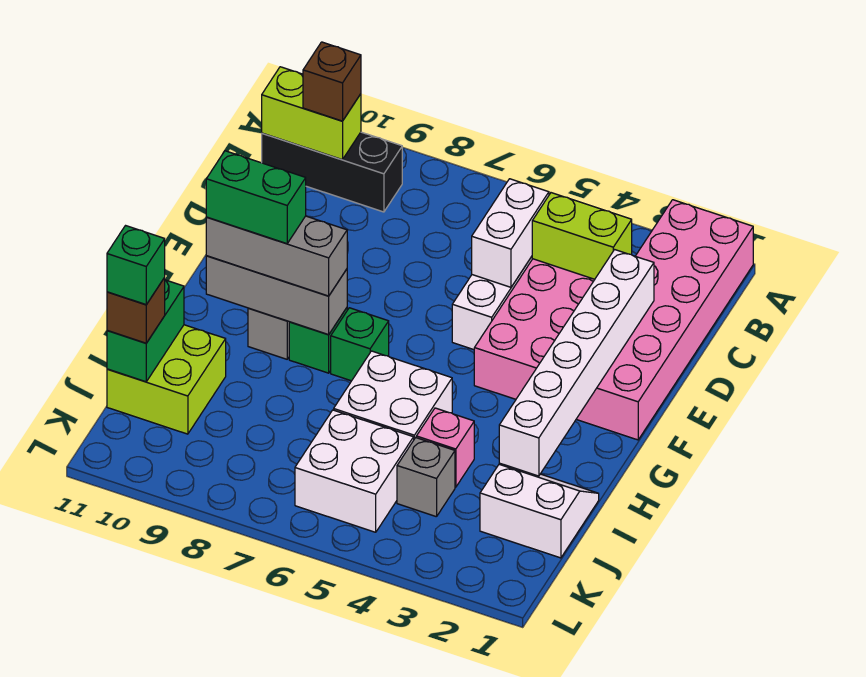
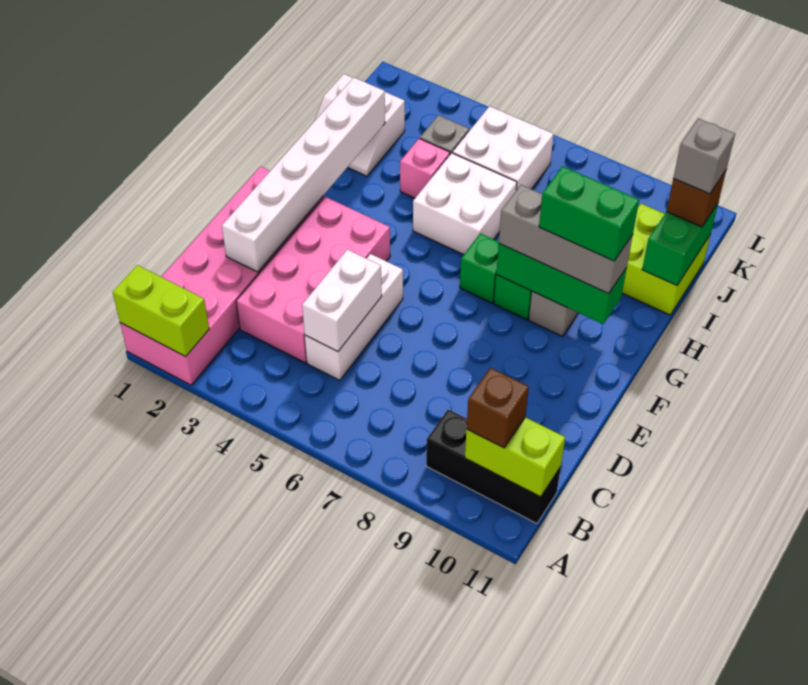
lime brick C3:C4 level 2 -> lime brick A1:A2 level 2
grey brick G8:G10 level 2 -> green brick G8:G10 level 2
green brick J11 level 4 -> grey brick J11 level 4

